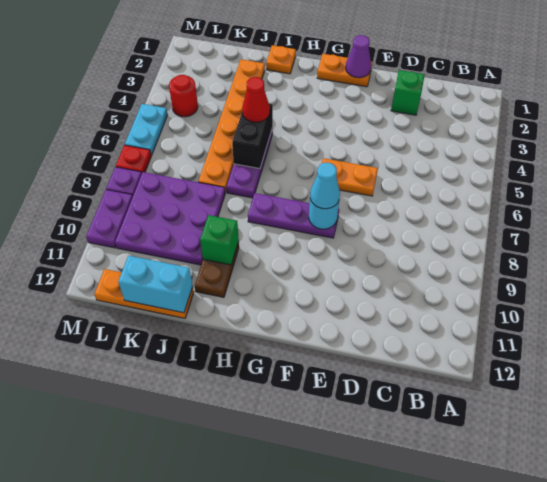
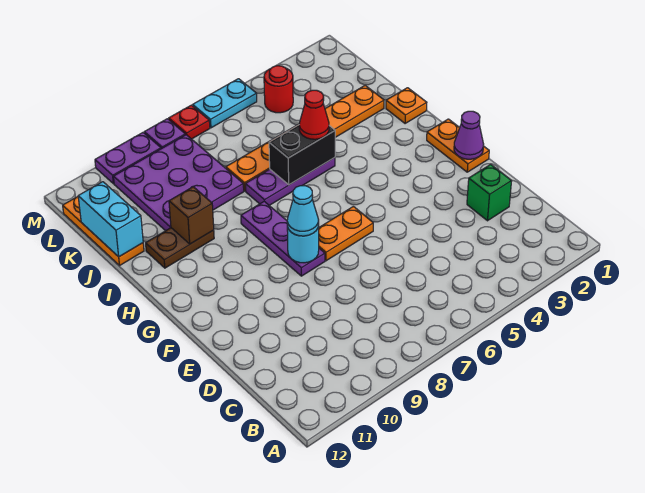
orange plate E6:F6 level 1 -> orange plate F6:F7 level 1
green brick I10 level 2 -> brown brick I10 level 2

